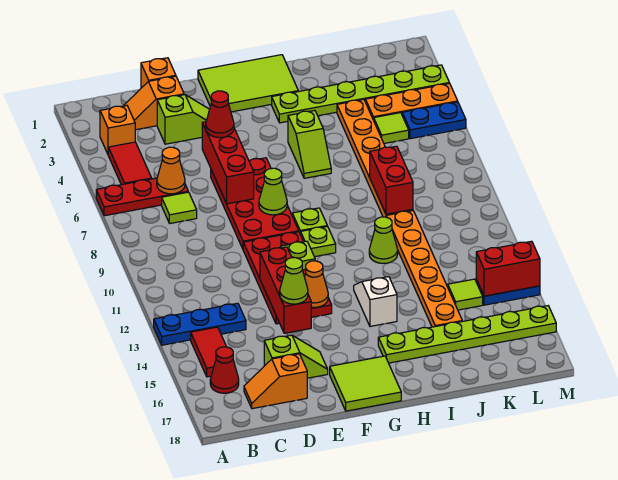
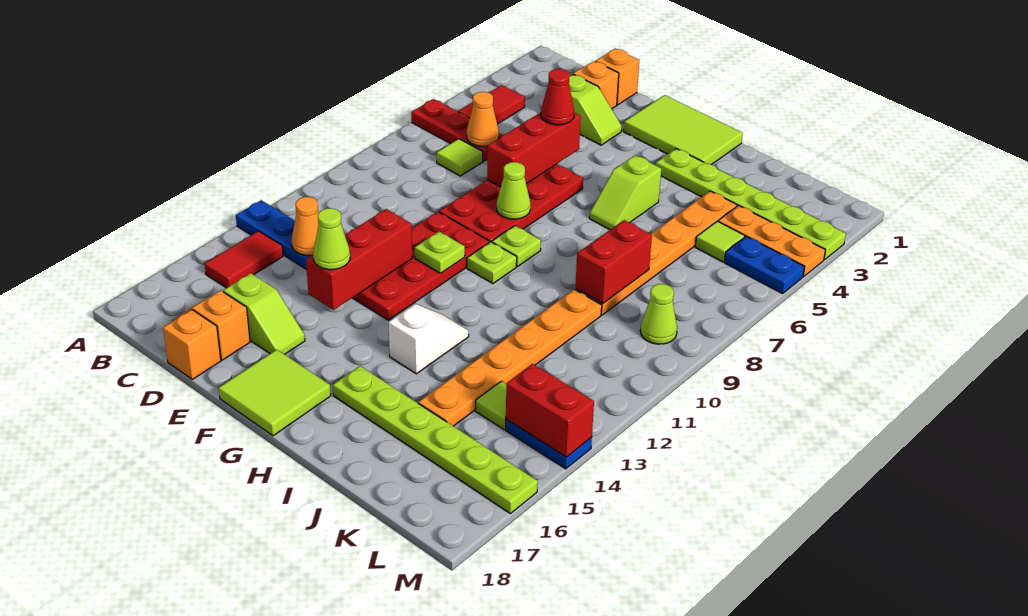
orange brick B3 level 1 -> orange brick D18 level 1
red cone B16 level 1 -> none
orange cone F13 level 2 -> orange cone C13 level 2
lime cone I11 level 1 -> lime cone L9 level 1

